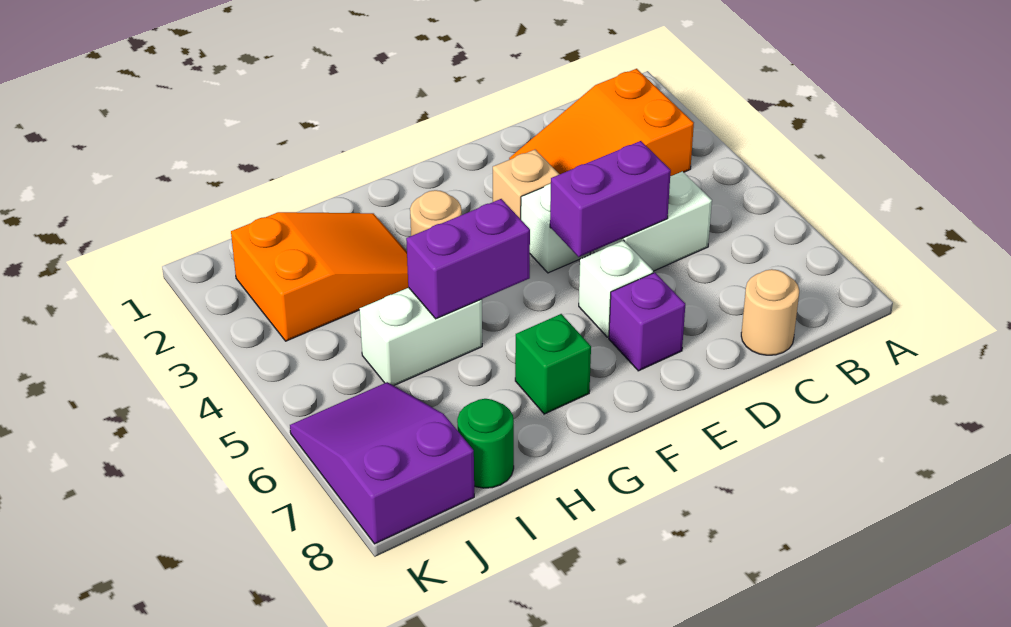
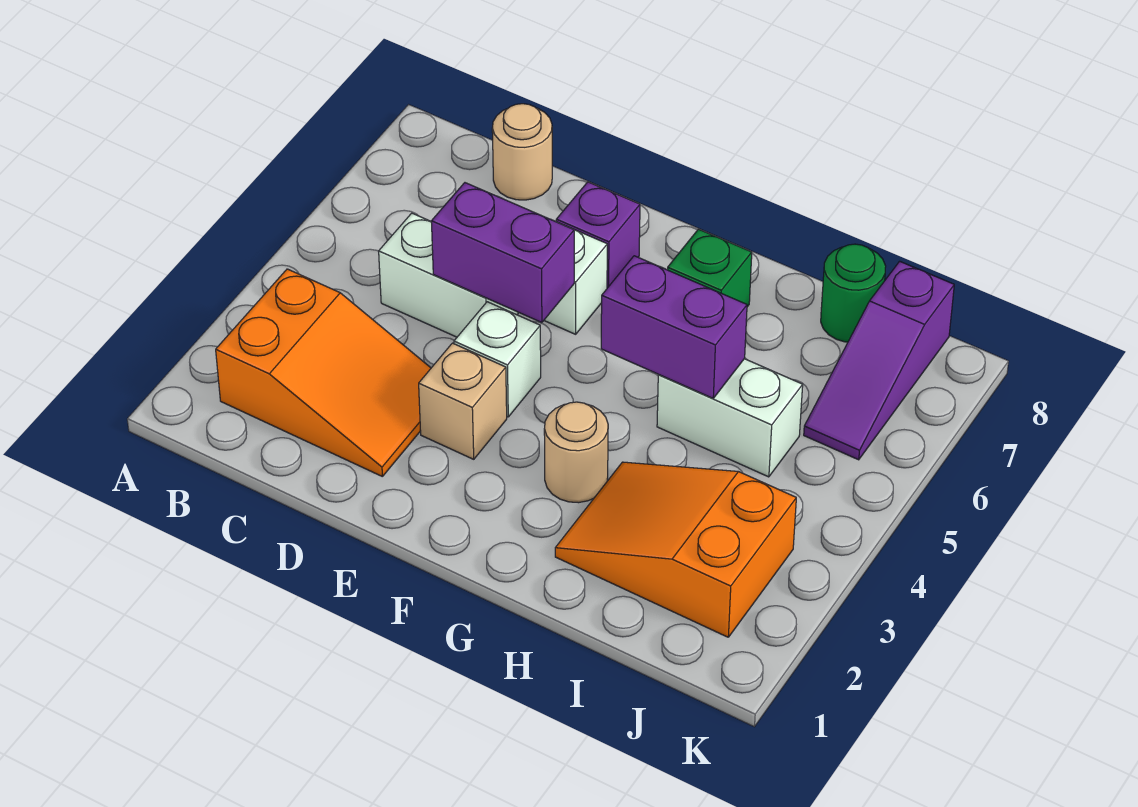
purple slope J6:K8 level 1 top 8 -> purple slope J6:J8 level 1 top 8

